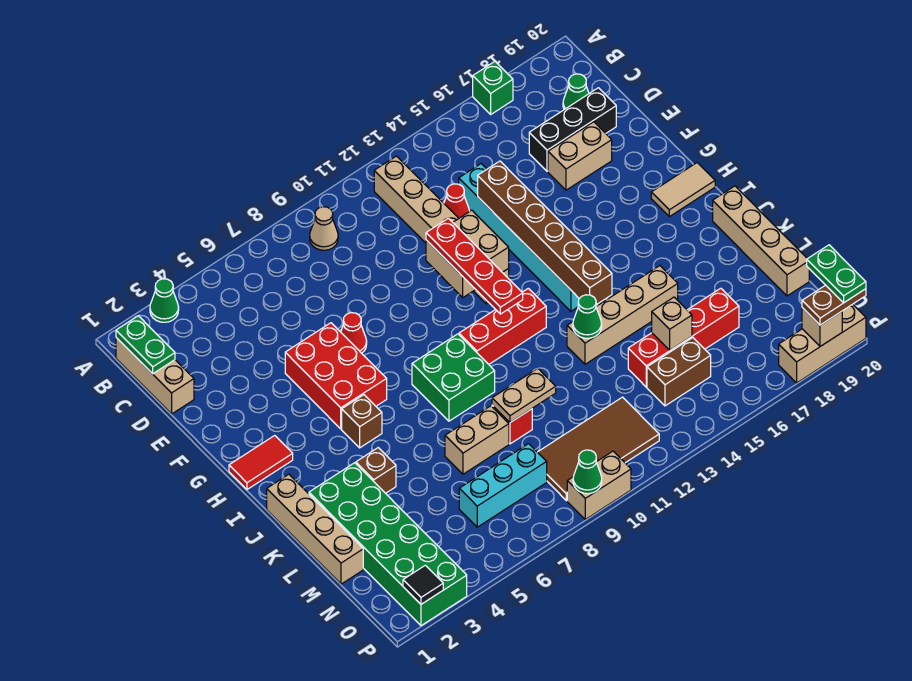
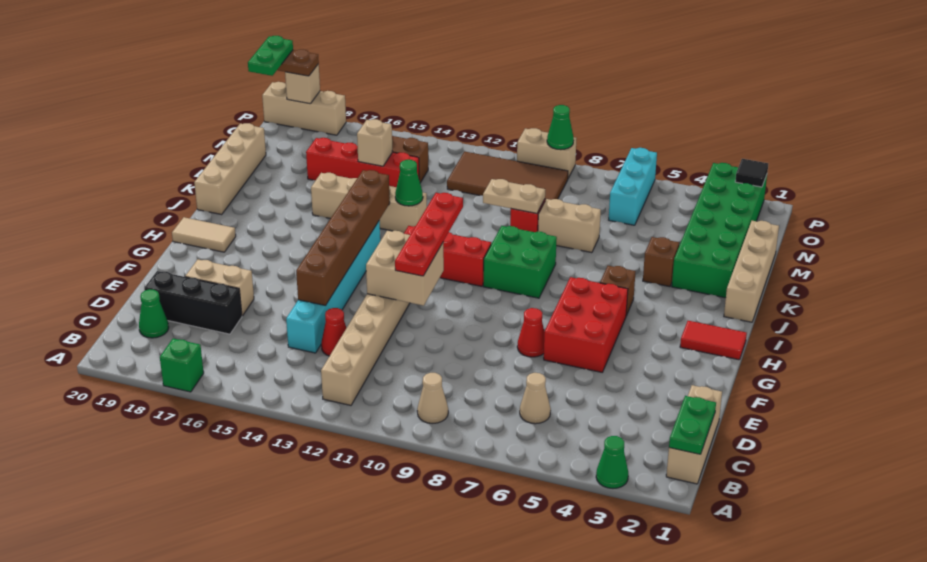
none -> tan cone C6 level 1
cyan brick N6:N8 level 1 -> cyan brick N6:P6 level 1

